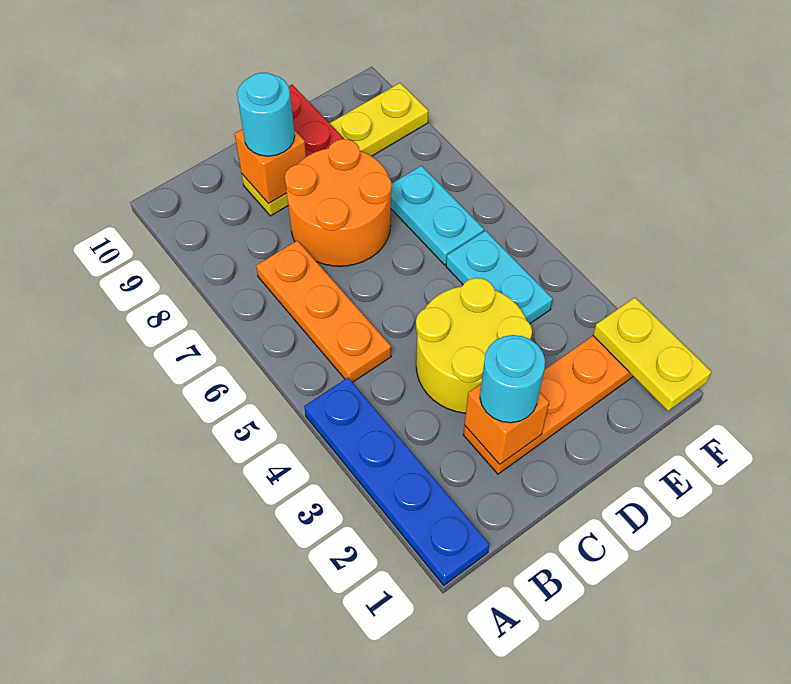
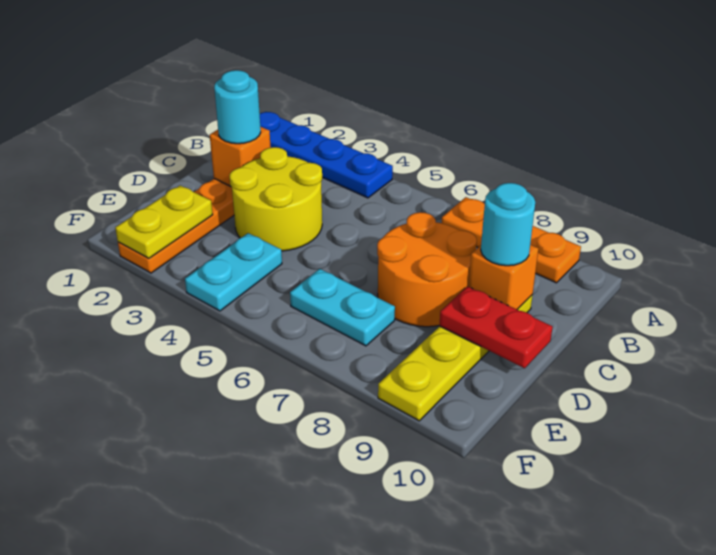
orange plate B5:B7 level 1 -> orange plate A7:A9 level 1
cyan plate E4:E5 level 1 -> cyan plate E4:F4 level 1
yellow plate F1:F2 level 2 -> yellow plate E2:F2 level 2

